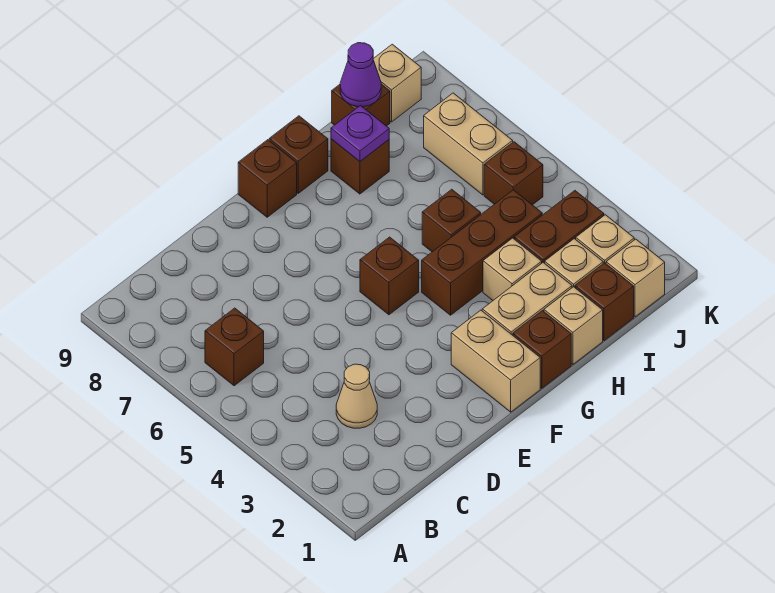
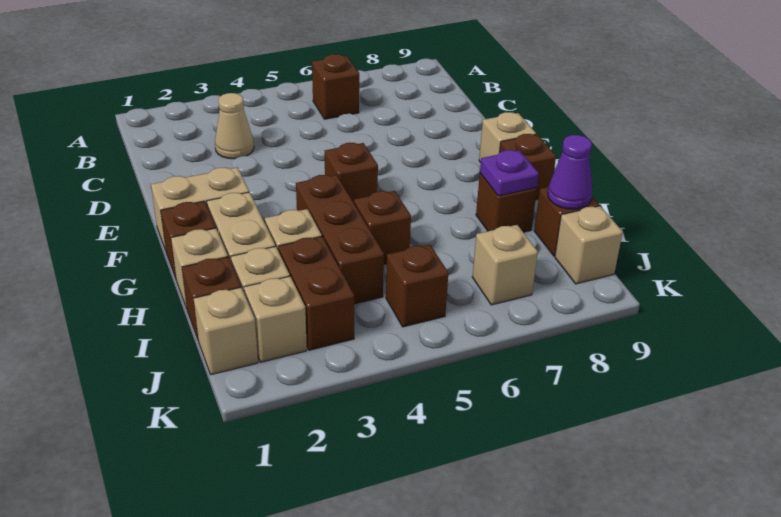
brown brick F9 level 1 -> tan brick F9 level 1
tan brick J6:J7 level 1 -> tan brick J7 level 1

